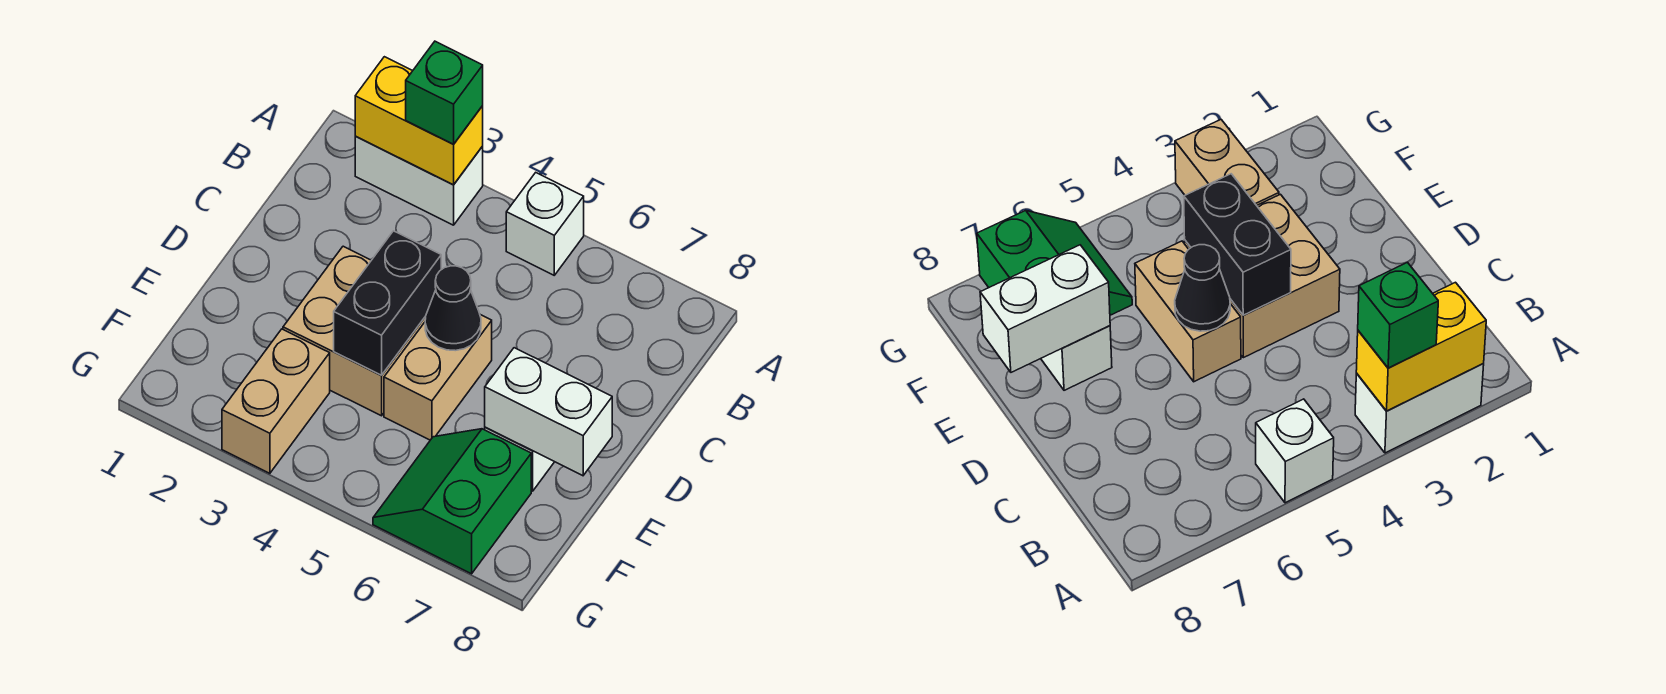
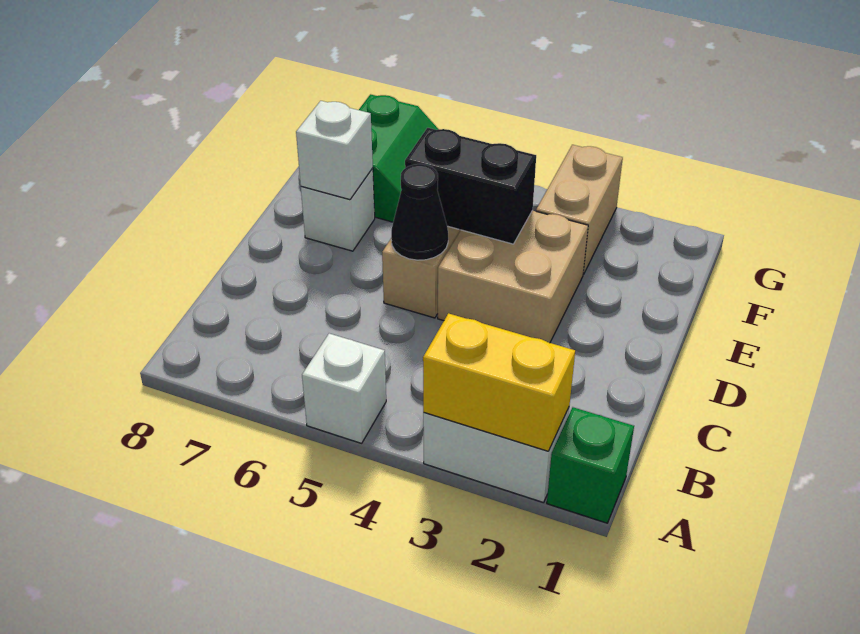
green brick A3 level 3 -> green brick A1 level 1
black brick D4:E4 level 2 -> black brick E4:E5 level 2
white brick E7:E8 level 2 -> white brick E7 level 2

